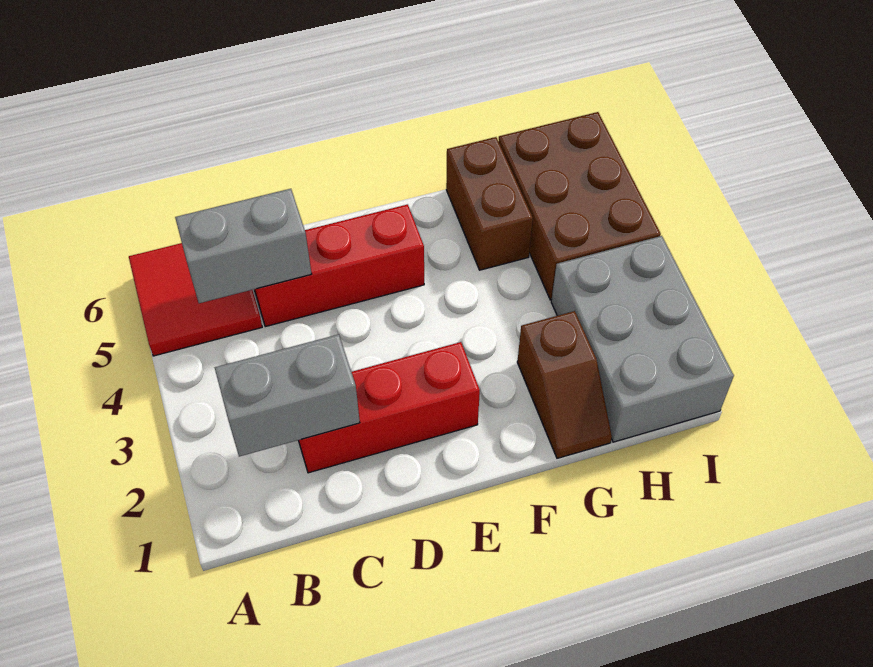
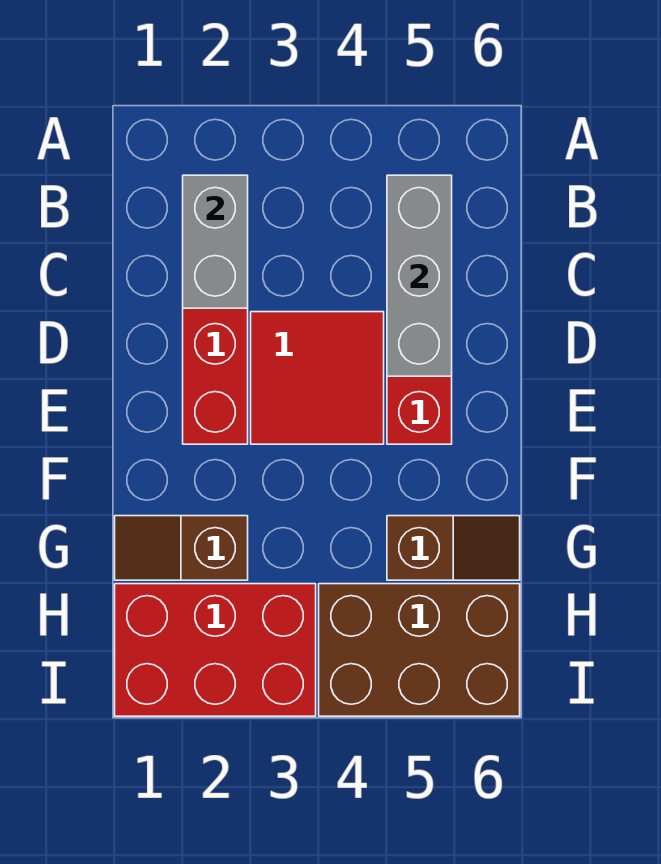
red tile A5:B6 level 1 -> red tile D3:E4 level 1
grey brick B5:C5 level 2 -> grey brick B5:D5 level 2
brown brick G5:G6 level 1 -> brown slope G5:G6 level 1 top 5
grey brick H1:I3 level 1 -> red brick H1:I3 level 1

